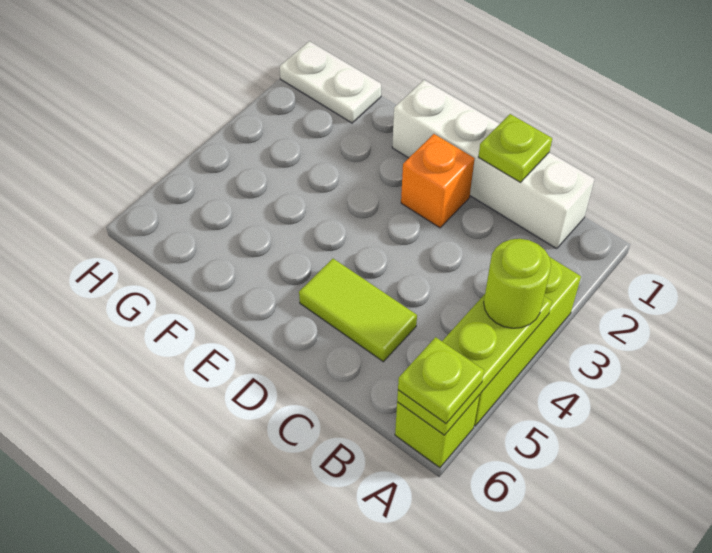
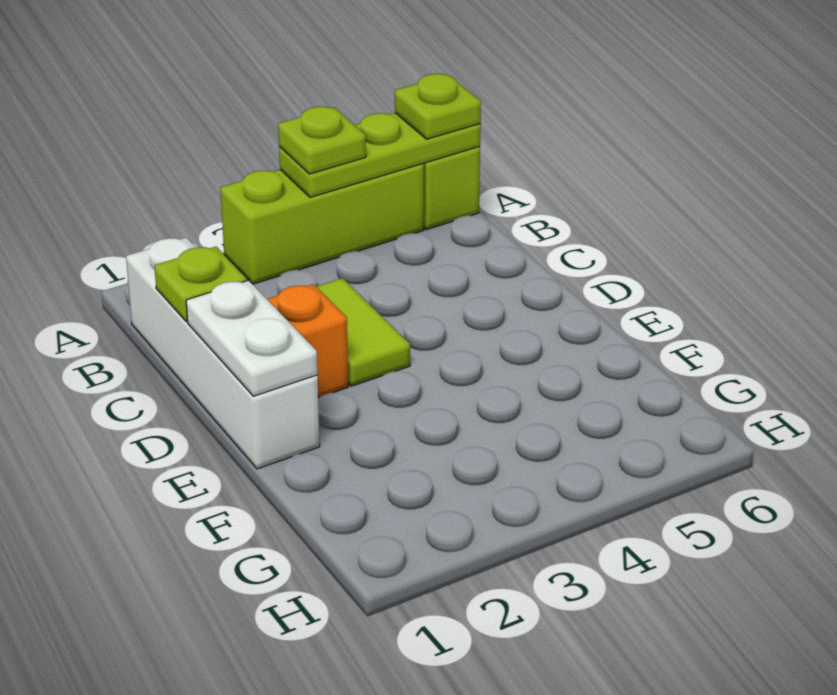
lime round brick A4 level 3 -> lime plate A4 level 3
lime tile C5:D5 level 1 -> lime tile C3:D3 level 1
white plate G1:H1 level 1 -> white plate D1:E1 level 2

